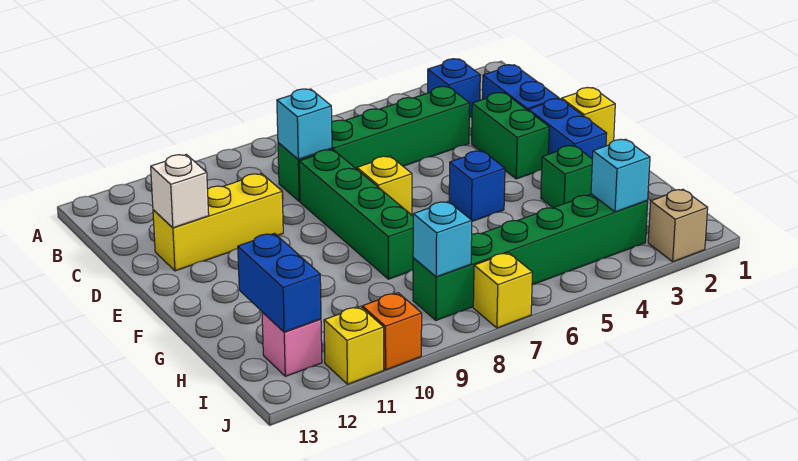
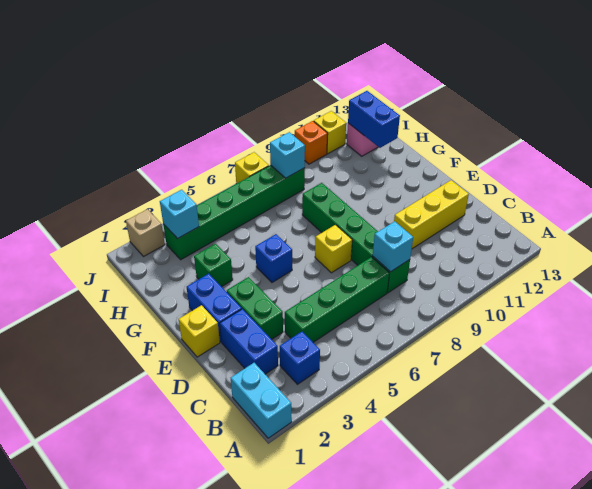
none -> cyan brick A1:B1 level 1
white brick D12 level 2 -> none

